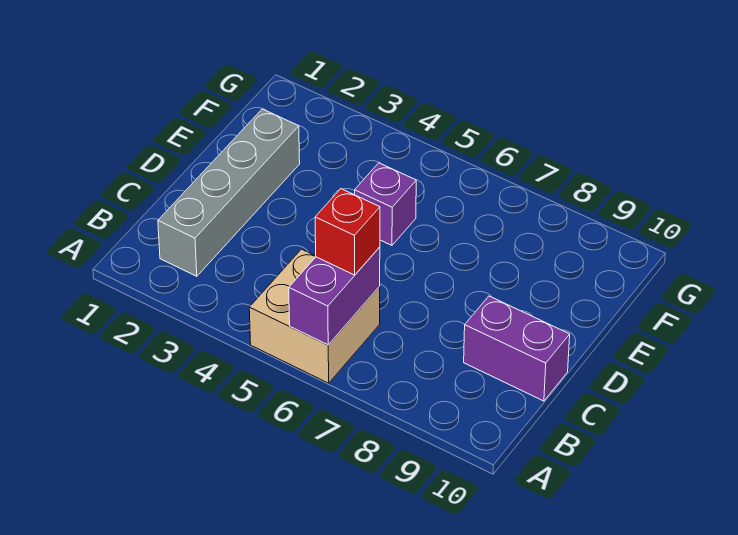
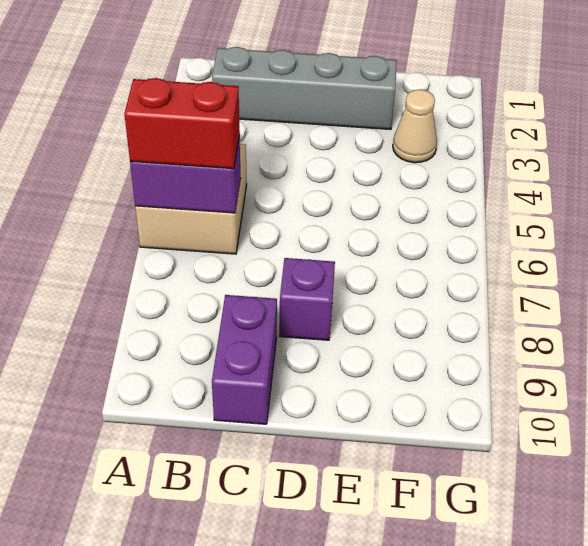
red brick B6 level 3 -> red brick A6:B6 level 3
purple brick E5 level 1 -> purple brick D8 level 1
none -> tan cone F3 level 1

